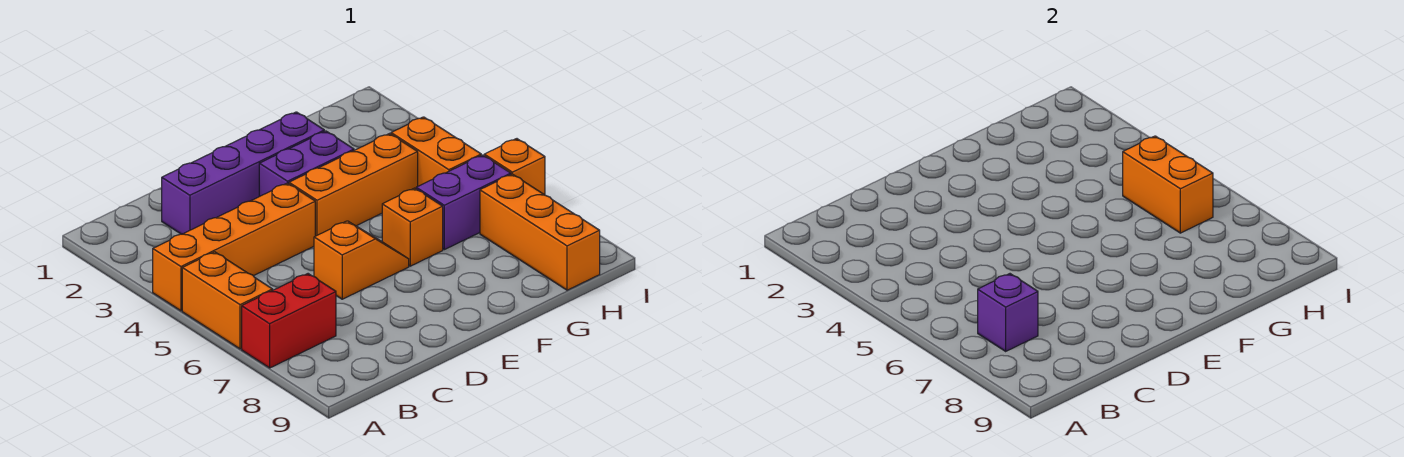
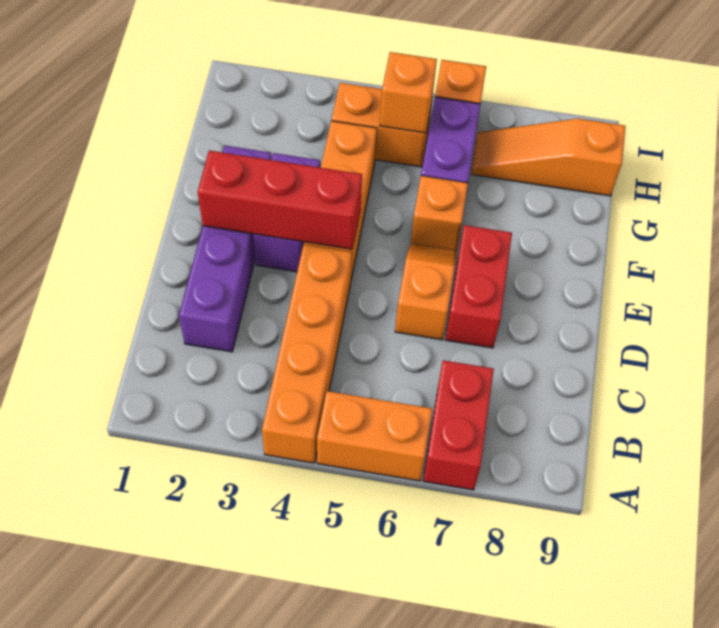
purple brick B7 level 2 -> none
none -> red brick D7:E7 level 1
none -> red brick E2:E4 level 2
orange brick H5:H6 level 2 -> orange brick H5 level 2
orange brick H7:H9 level 1 -> orange slope H7:H9 level 1 top 9

